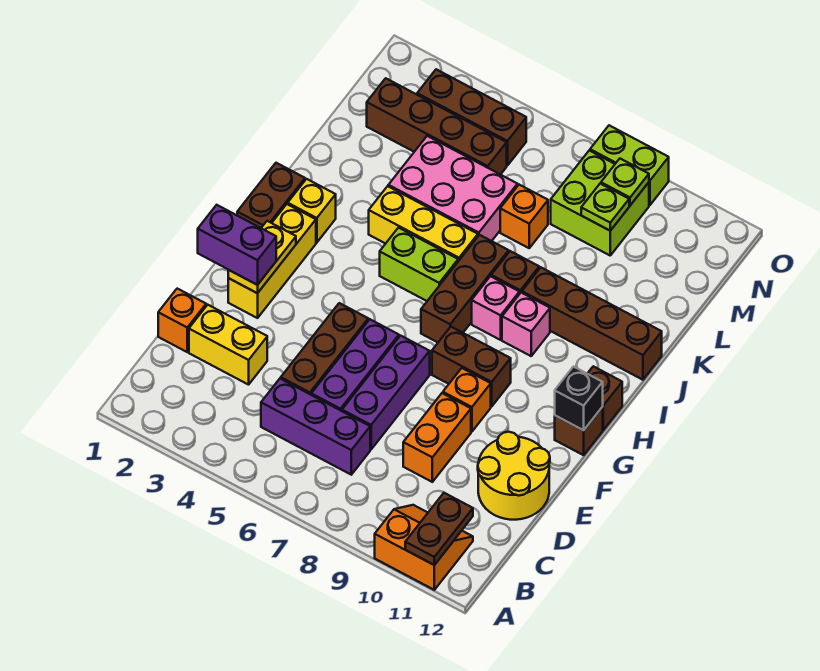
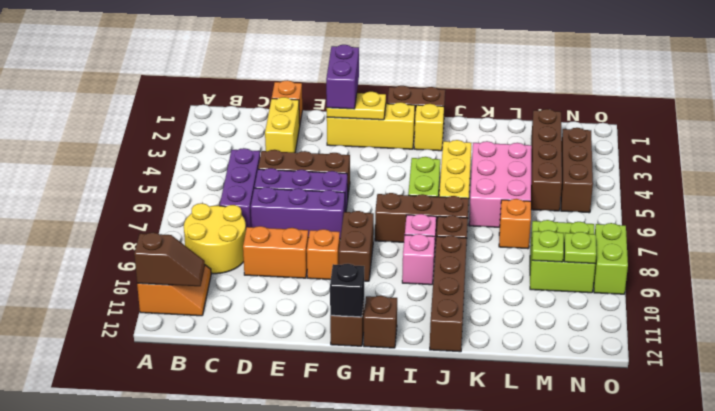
brown plate A11:B11 level 2 -> brown slope A11:B11 level 2 top A
yellow round brick D11:E12 level 1 -> yellow round brick B8:C9 level 1

